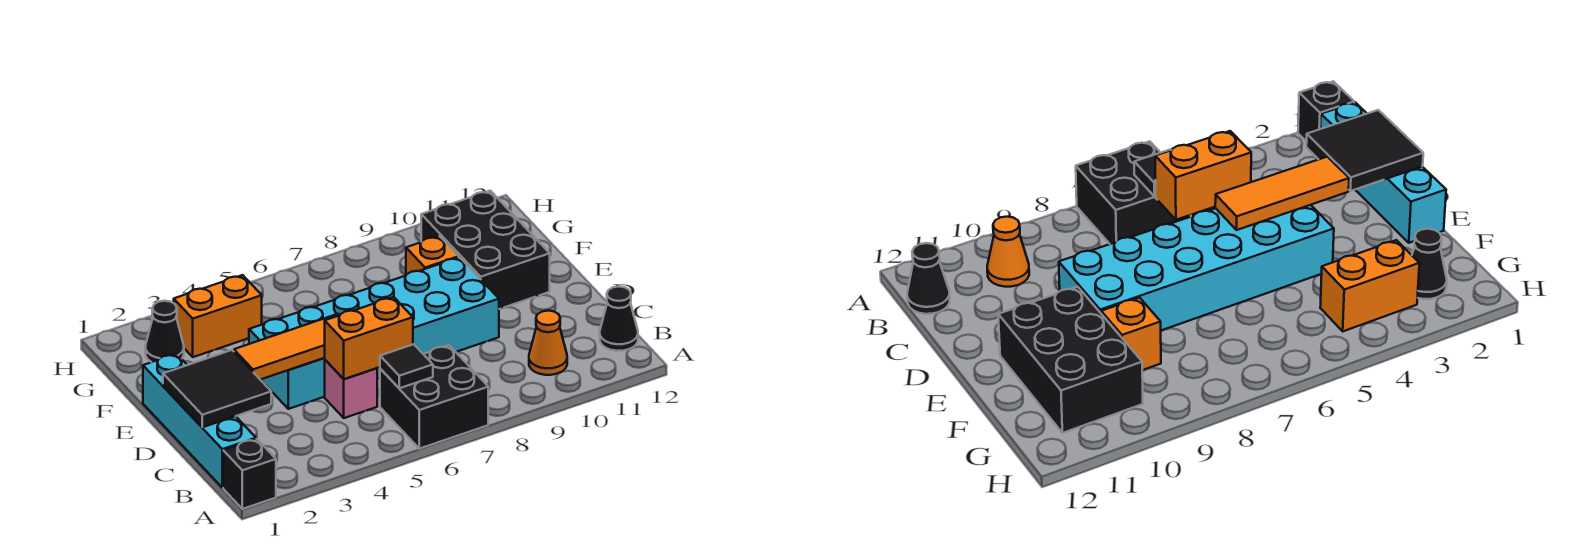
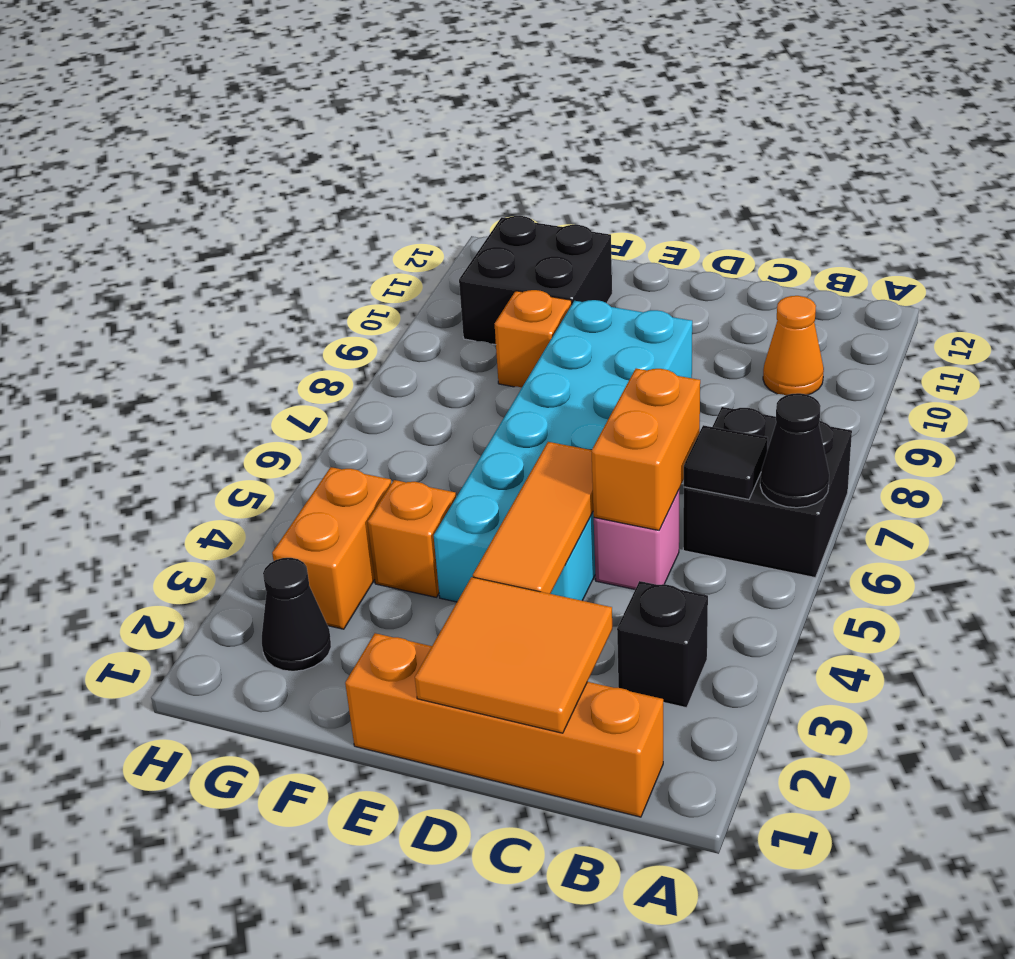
black brick A1 level 1 -> black brick B3 level 1
cyan brick B1:E1 level 1 -> orange brick B1:E1 level 1
black cone B12 level 1 -> black cone A6 level 2
black tile C1:D2 level 2 -> orange tile C1:D2 level 2
black brick E10:G11 level 1 -> black brick F10:G11 level 1
none -> orange brick F4 level 1

